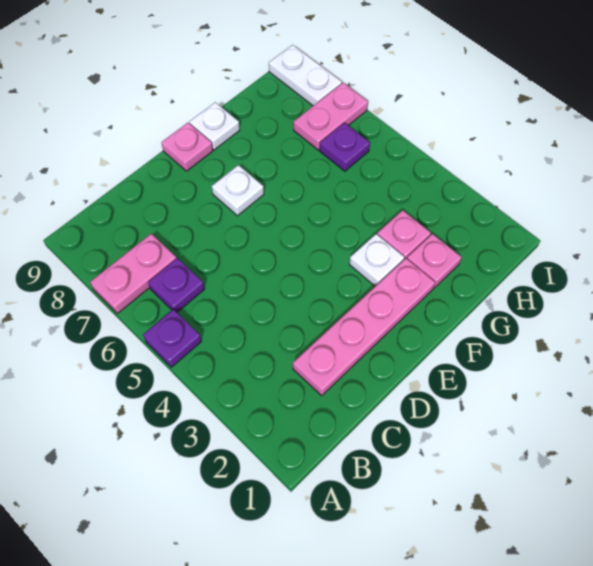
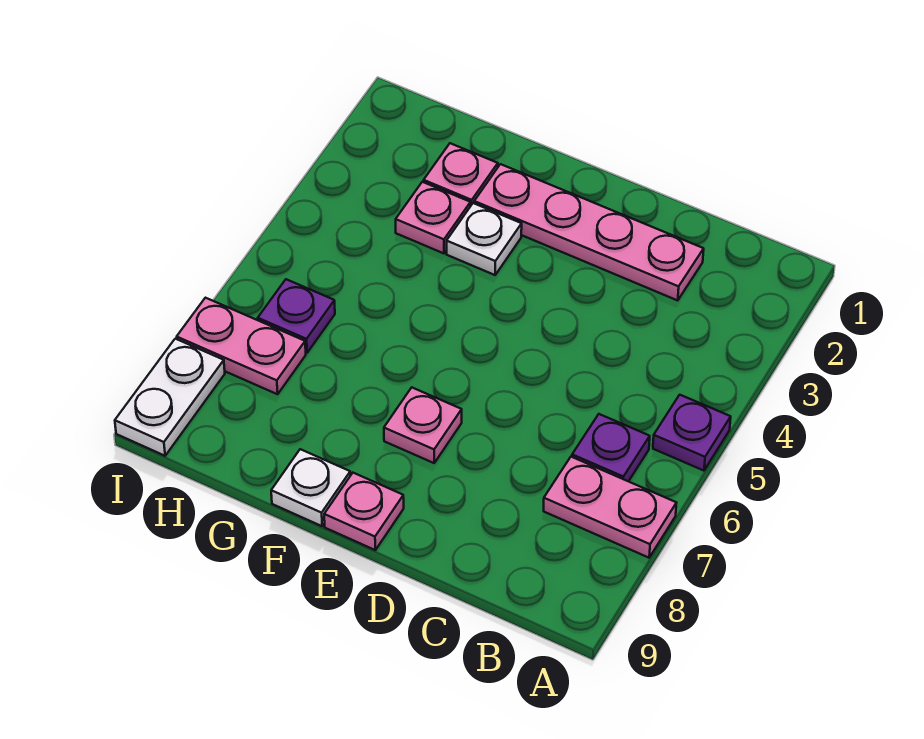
white plate E7 level 1 -> pink plate E7 level 1

